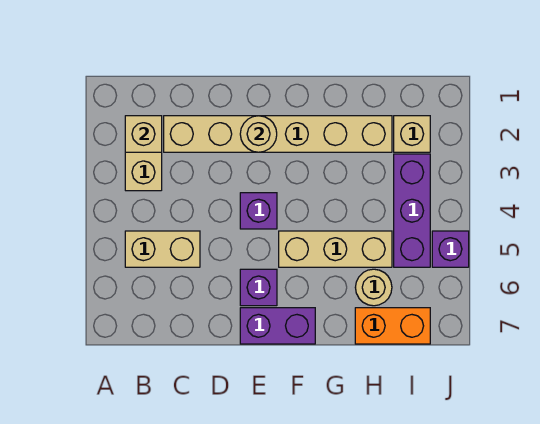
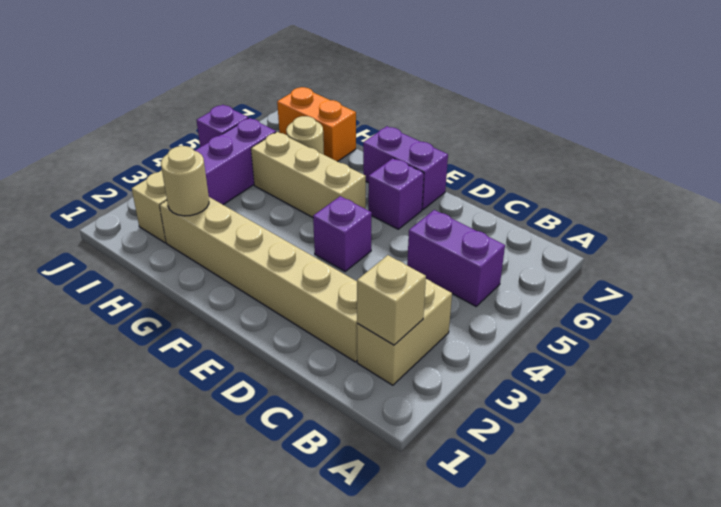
tan brick B5:C5 level 1 -> purple brick B5:C5 level 1
tan round brick E2 level 2 -> tan round brick H2 level 2

